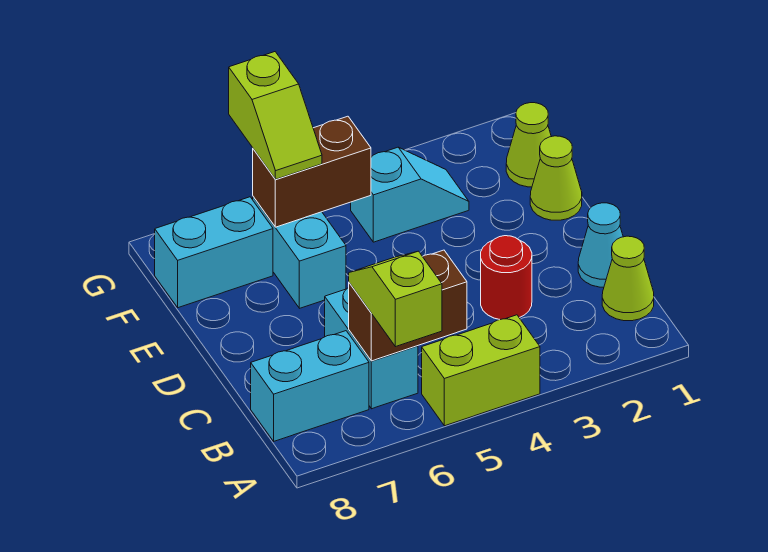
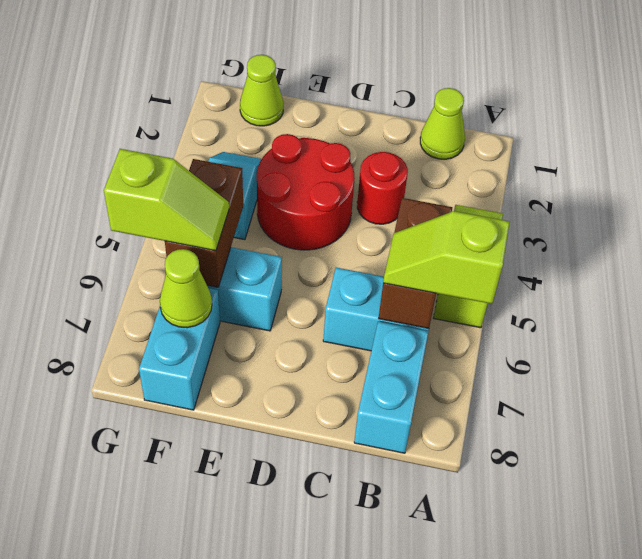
cyan cone C1 level 1 -> none
none -> red round brick D3:E4 level 1
lime cone E1 level 1 -> lime cone F7 level 2

